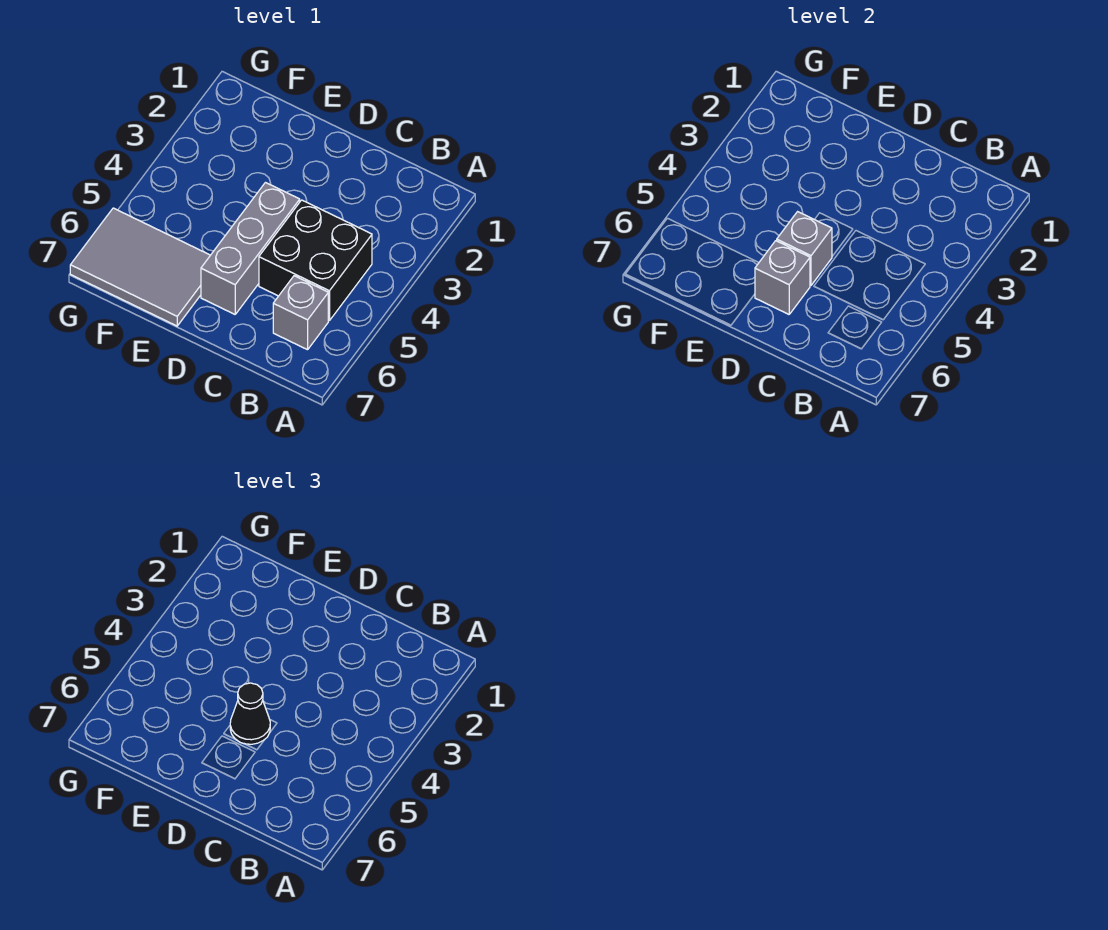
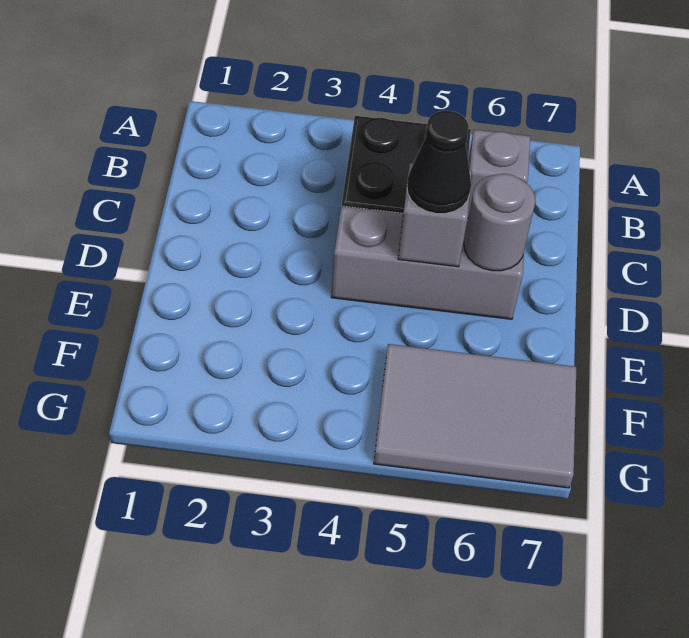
grey brick D6 level 2 -> grey round brick D6 level 2
grey tile E6:G7 level 1 -> grey tile F5:G7 level 1

